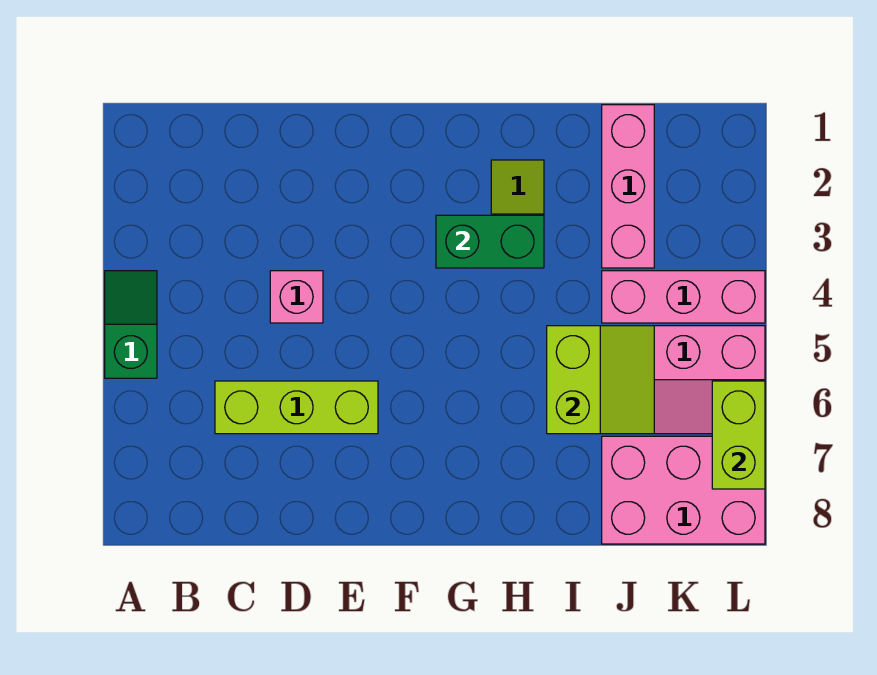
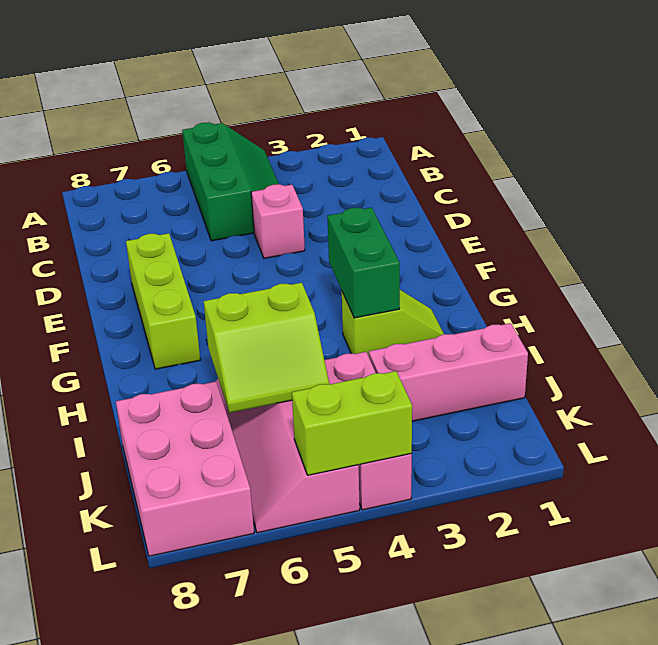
green slope A4:A5 level 1 top 5 -> green slope A4:C5 level 1 top 5
lime brick C6:E6 level 1 -> lime brick E7:G7 level 1
lime brick L6:L7 level 2 -> lime brick L4:L5 level 2

